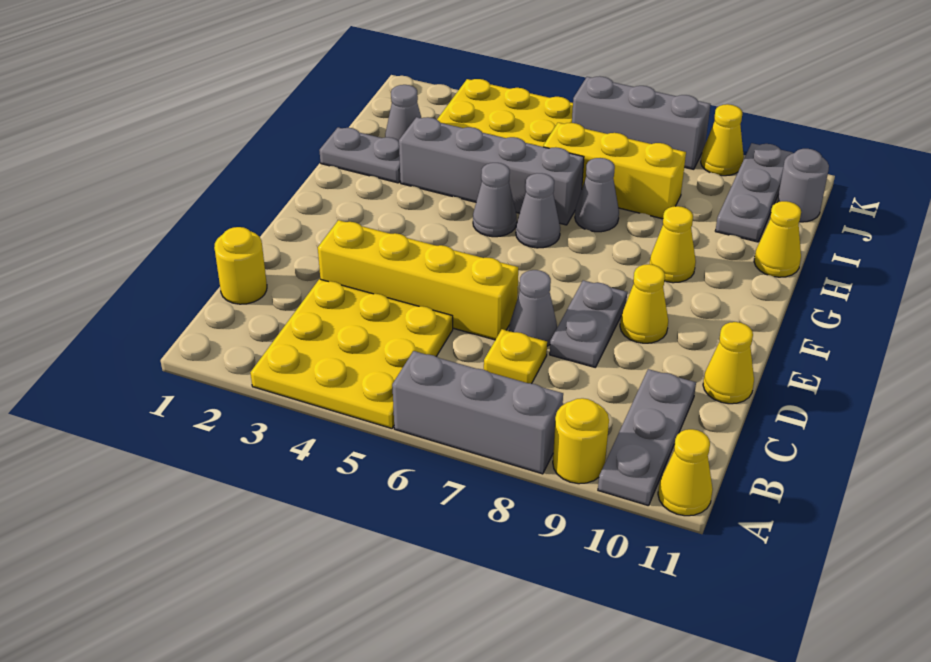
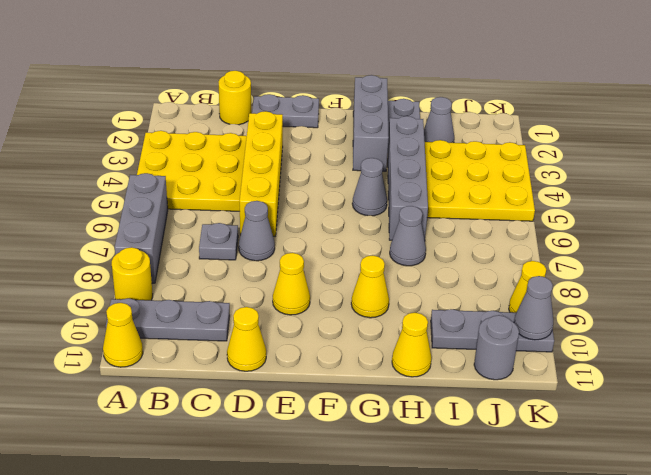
yellow plate C7 level 1 -> grey plate C7 level 1
grey plate D8:E8 level 1 -> grey plate D1:E1 level 1
grey cone G6 level 1 -> grey cone K10 level 2
yellow brick I6:I8 level 1 -> none
grey brick K6:K8 level 1 -> grey brick G1:G3 level 1

